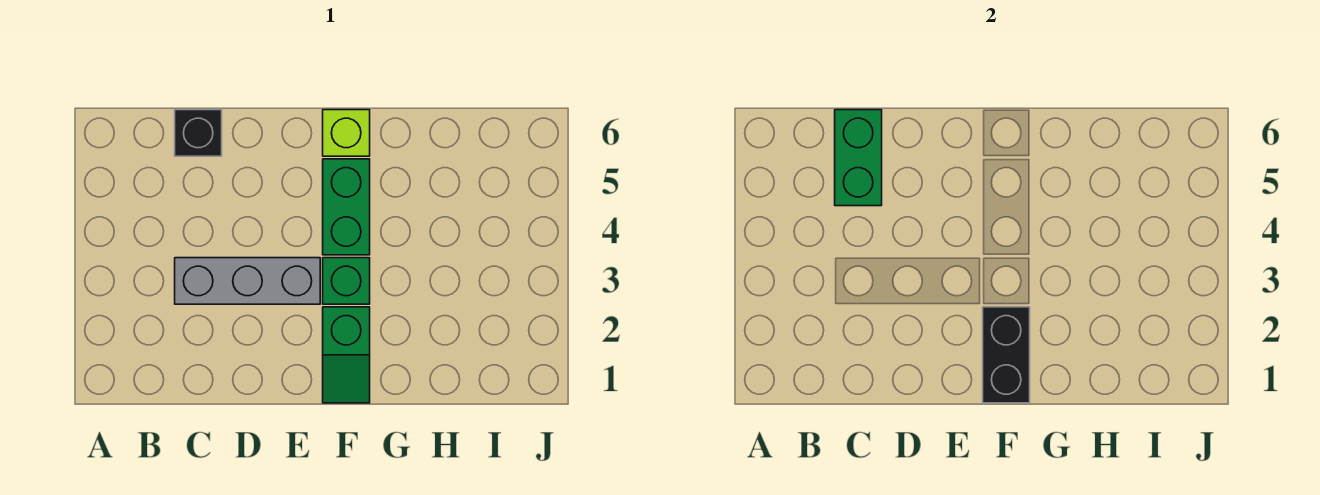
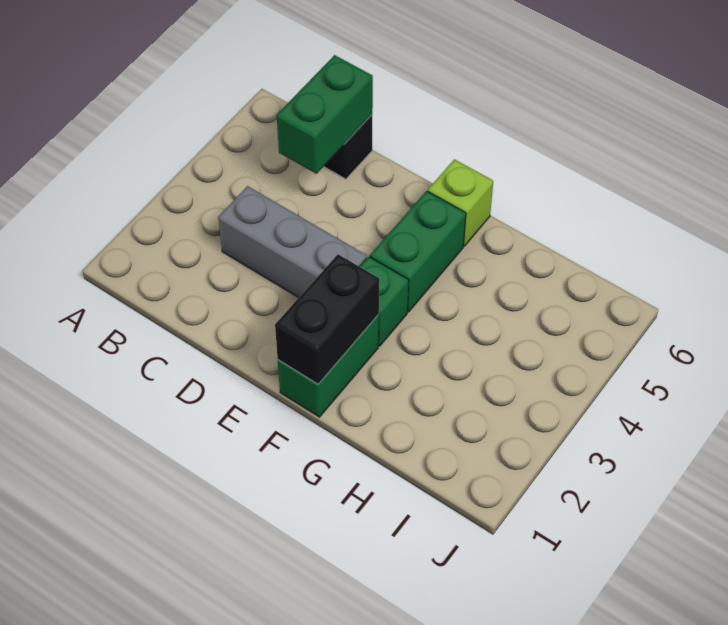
green slope F1:F2 level 1 top 2 -> green brick F1:F2 level 1

